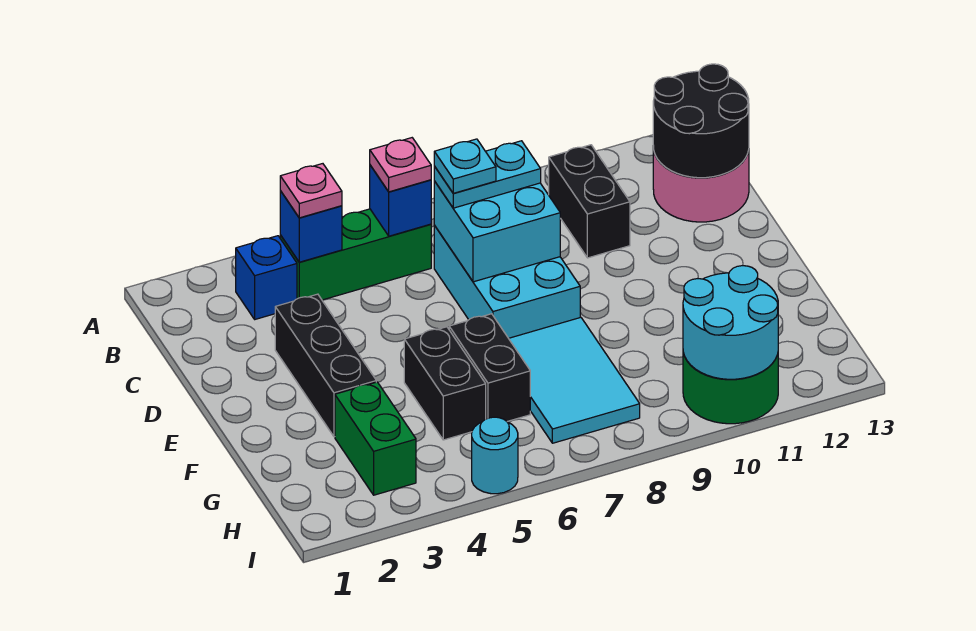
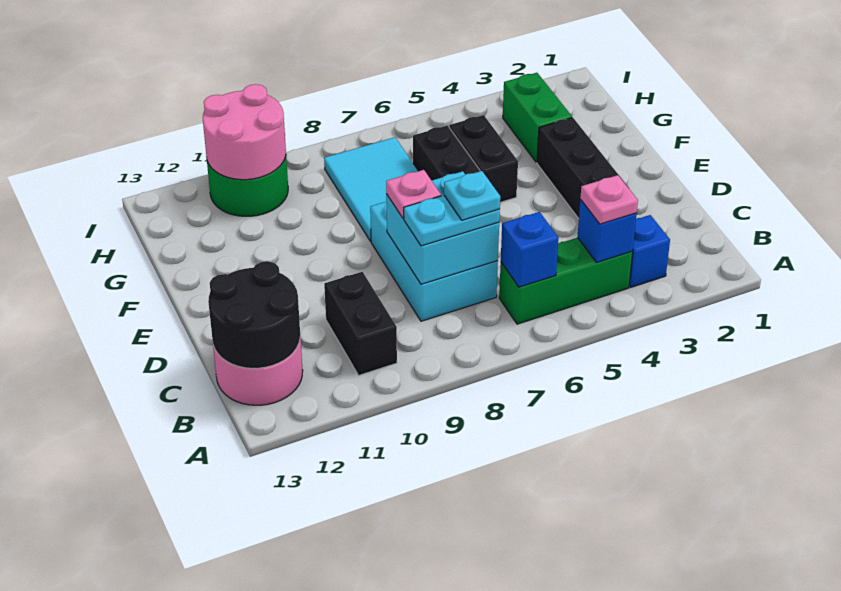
pink plate B6 level 3 -> pink plate D8 level 3
cyan round brick H10:I11 level 2 -> pink round brick H10:I11 level 2
cyan round brick I5 level 1 -> none

